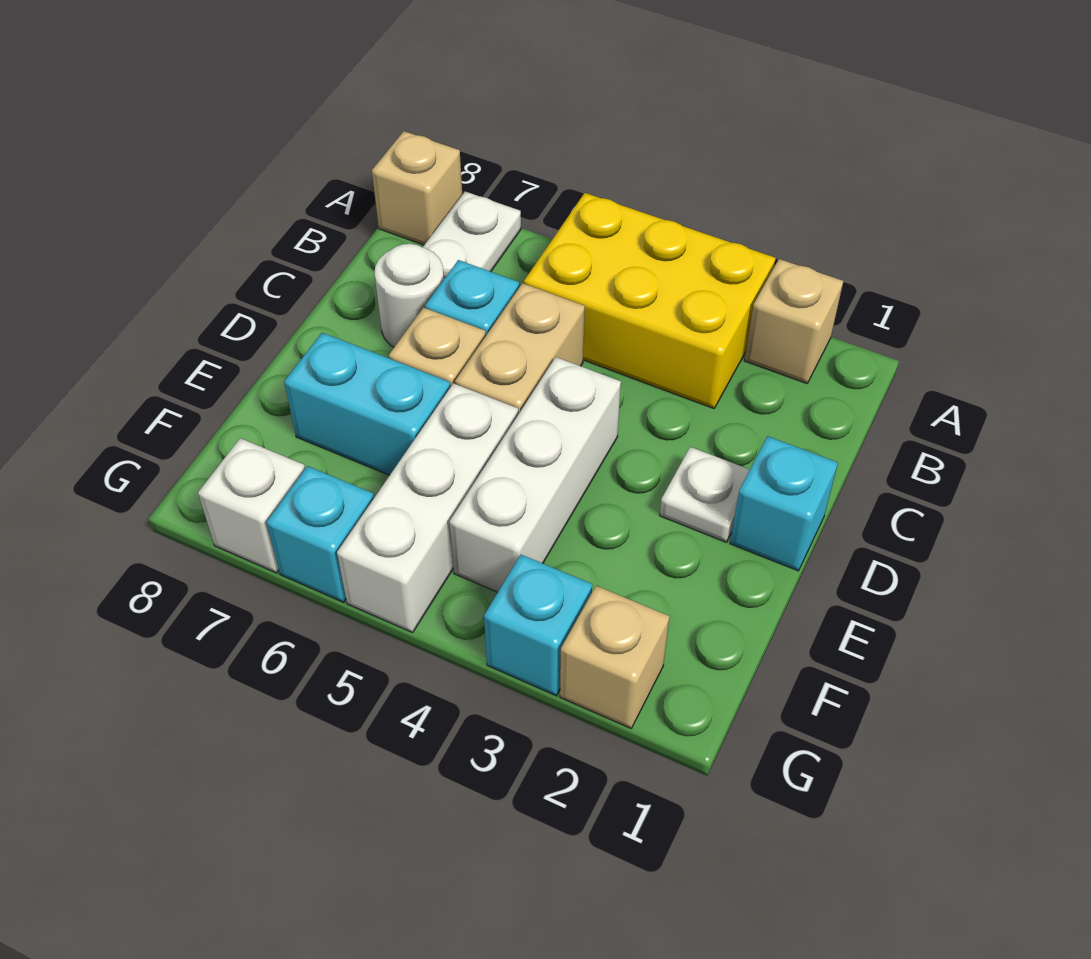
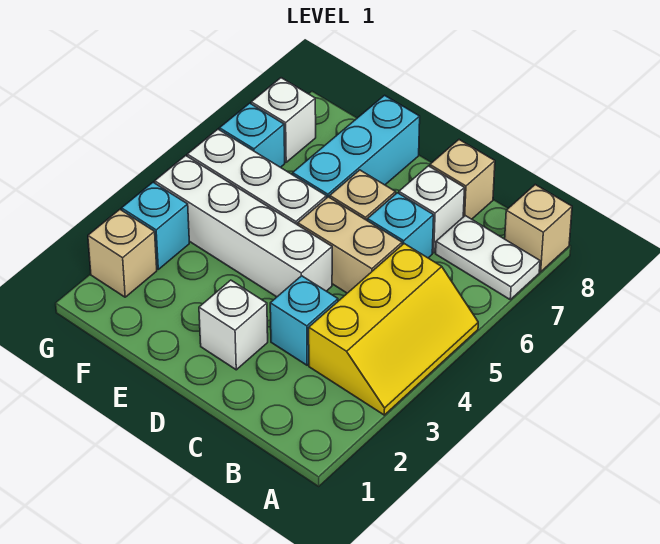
tan brick A2 level 1 -> tan brick C8 level 1
yellow brick A3:B5 level 1 -> yellow slope A3:B5 level 1 top B
white round brick C7 level 1 -> white brick C7 level 1
cyan brick D1 level 1 -> cyan brick C3 level 1
white plate D2 level 1 -> white brick D2 level 1
white brick D4:F4 level 1 -> white brick D4:G4 level 1
cyan brick E6:E7 level 1 -> cyan brick E6:E8 level 1

